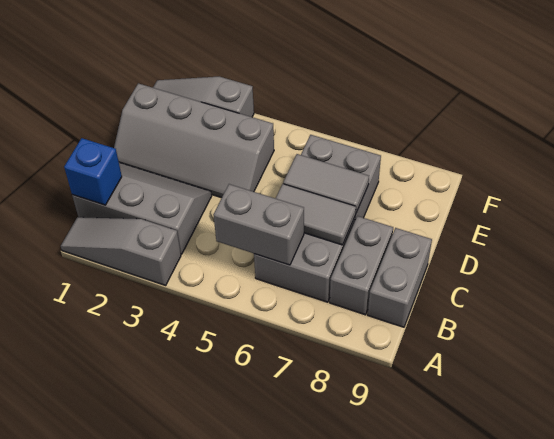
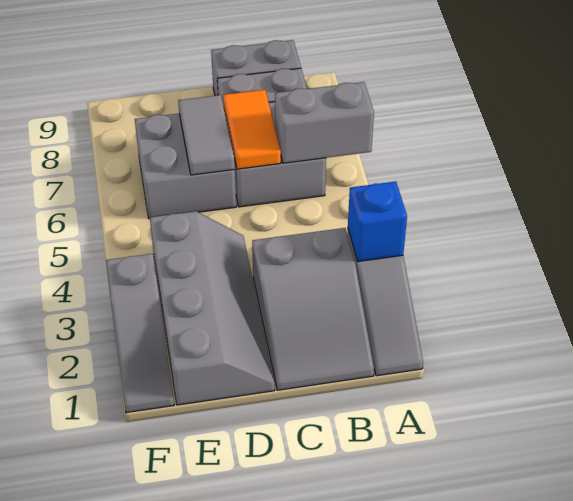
grey slope B1:C3 level 1 top B -> grey slope B1:C3 level 1 top 3
blue brick B1 level 2 -> blue brick A3 level 2
grey brick B5:B6 level 2 -> grey brick A6:B6 level 2
grey tile C6:C7 level 2 -> orange tile C6:C7 level 2

